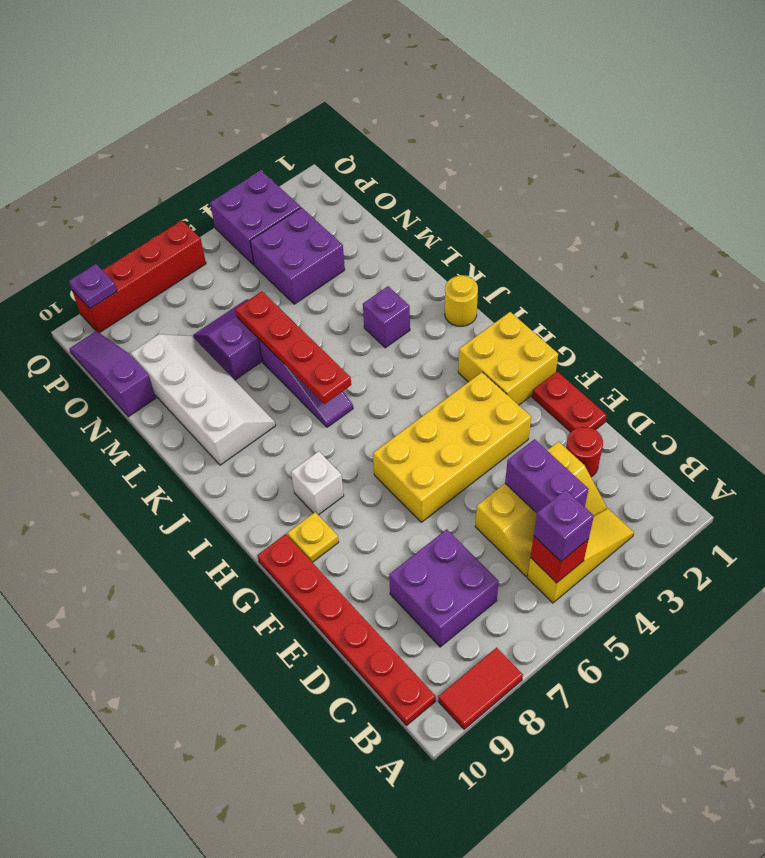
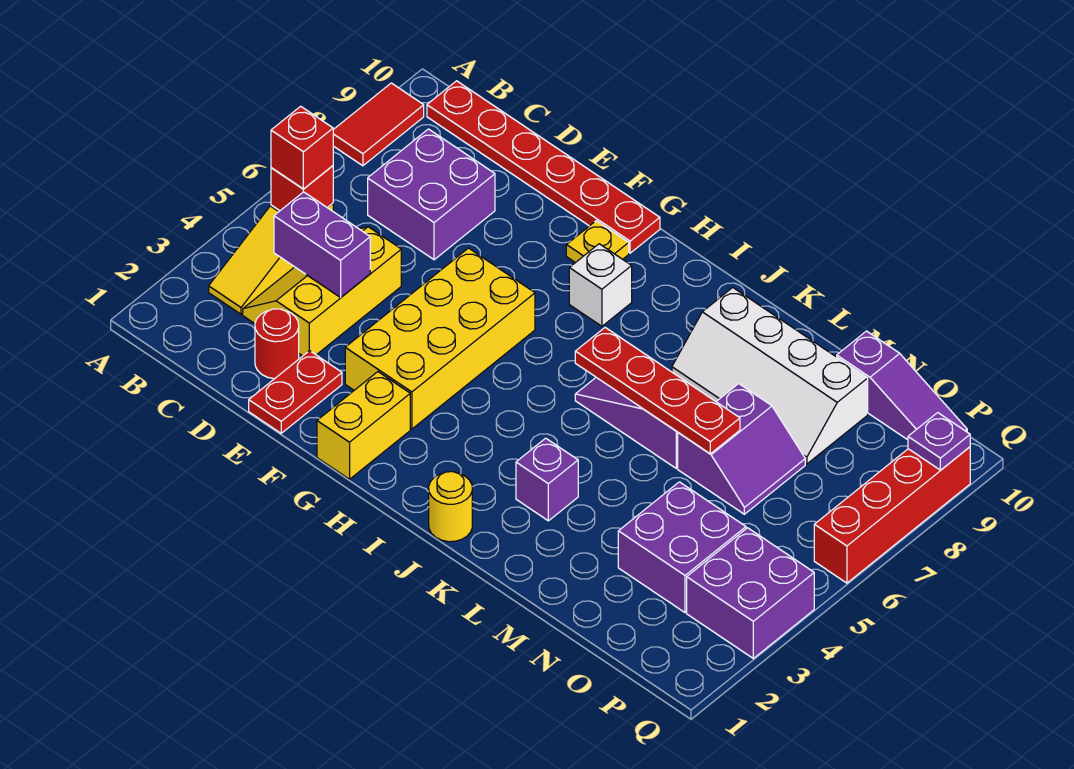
purple brick B5 level 3 -> red brick B5 level 3
red plate E1:F1 level 1 -> red plate E1:E2 level 1
yellow brick G1:H2 level 1 -> yellow brick G1:G2 level 1

